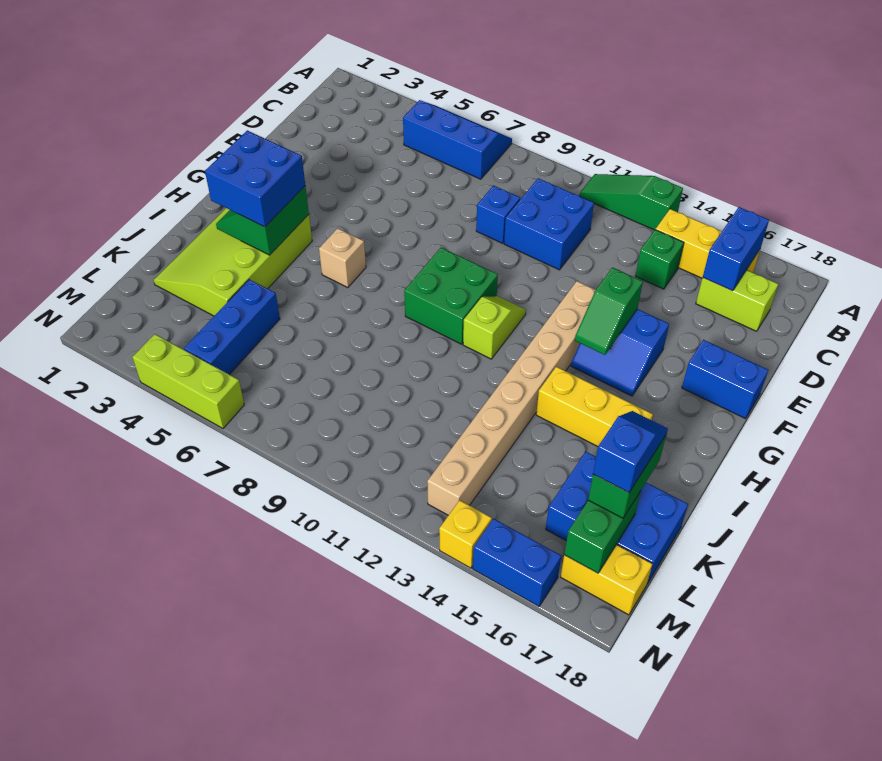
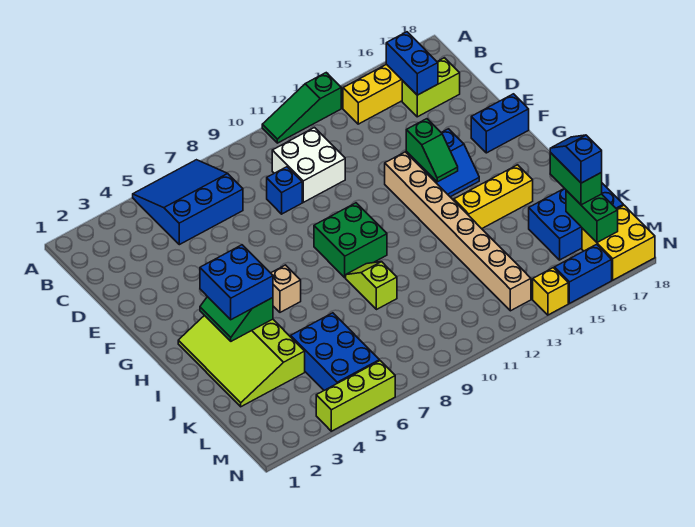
blue slope A5:B7 level 1 top B -> blue slope A5:C7 level 1 top C
blue brick C10:D11 level 1 -> white brick C10:D11 level 1
green brick C14 level 1 -> none
lime slope G11:H11 level 1 top H -> lime slope I9:J9 level 1 top J
blue brick K5:M5 level 1 -> blue brick K5:M6 level 1
yellow brick M17:M18 level 1 -> yellow brick M17:N18 level 1

